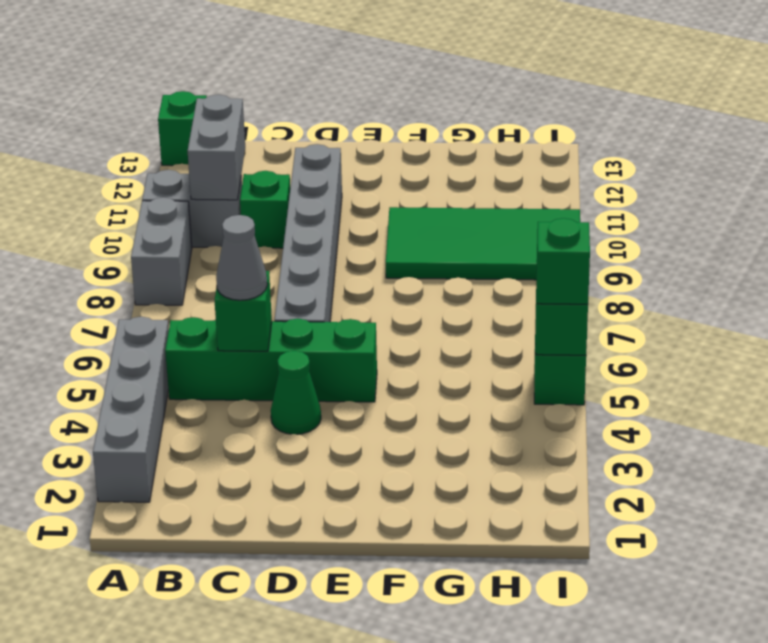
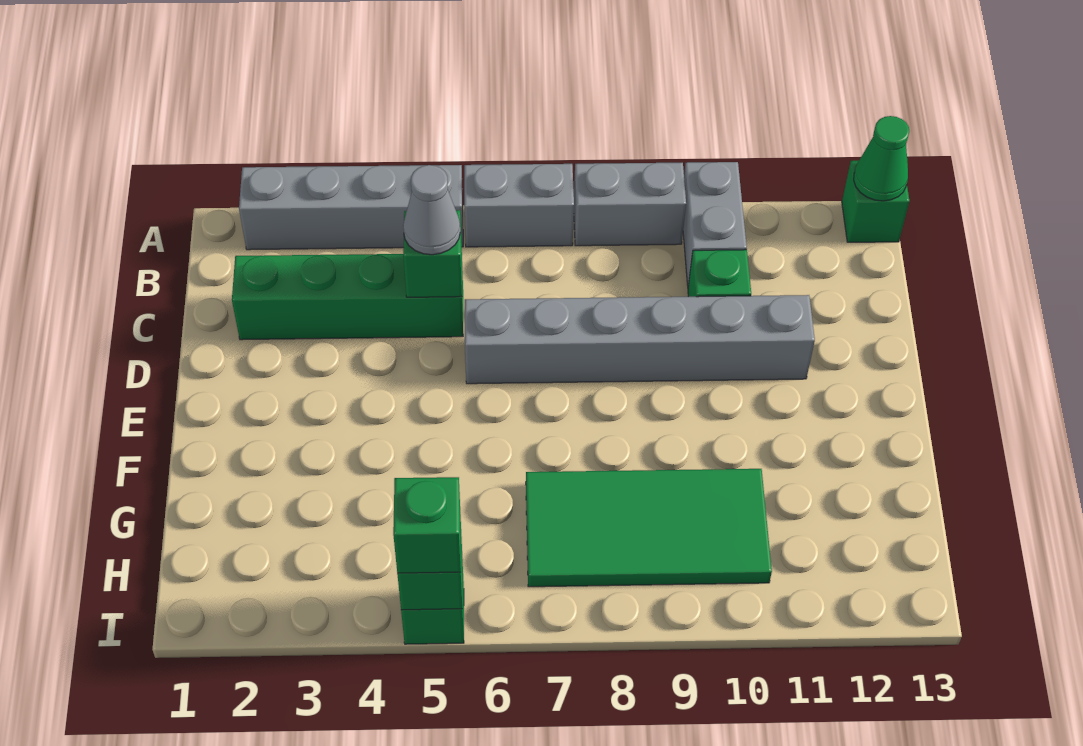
green brick B5:E5 level 1 -> green brick C2:C5 level 1
grey brick B10:B11 level 2 -> grey brick A6:A7 level 1
green cone D4 level 1 -> green cone A13 level 2
green tile F9:I10 level 1 -> green tile G7:H10 level 1

